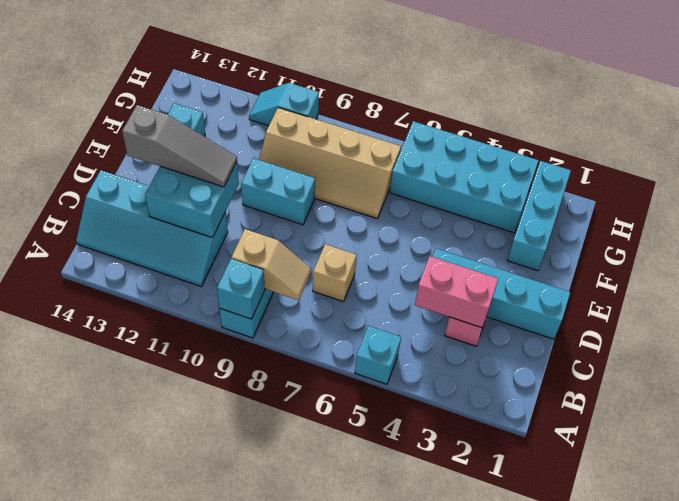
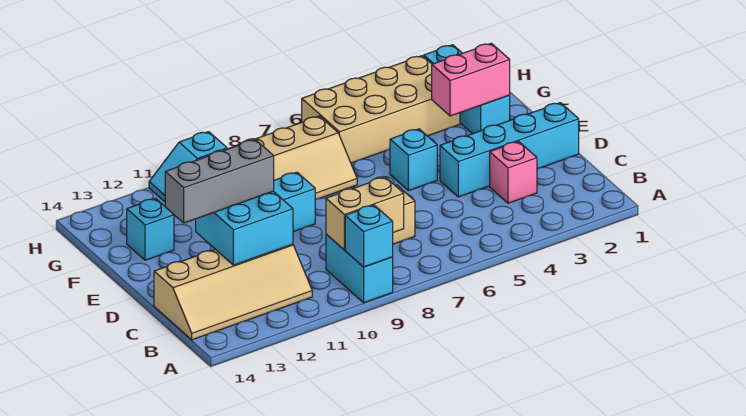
cyan brick A5 level 1 -> cyan brick E5 level 1
tan slope B8:B9 level 2 top 9 -> tan brick B8:B9 level 2
cyan slope B11:C14 level 1 top C -> tan slope B11:C14 level 1 top C
pink brick C3:C4 level 2 -> pink brick F2:F3 level 2
grey slope D11:D13 level 3 top 13 -> grey brick D11:D13 level 3
cyan brick G3:H6 level 1 -> tan brick G3:H6 level 1

